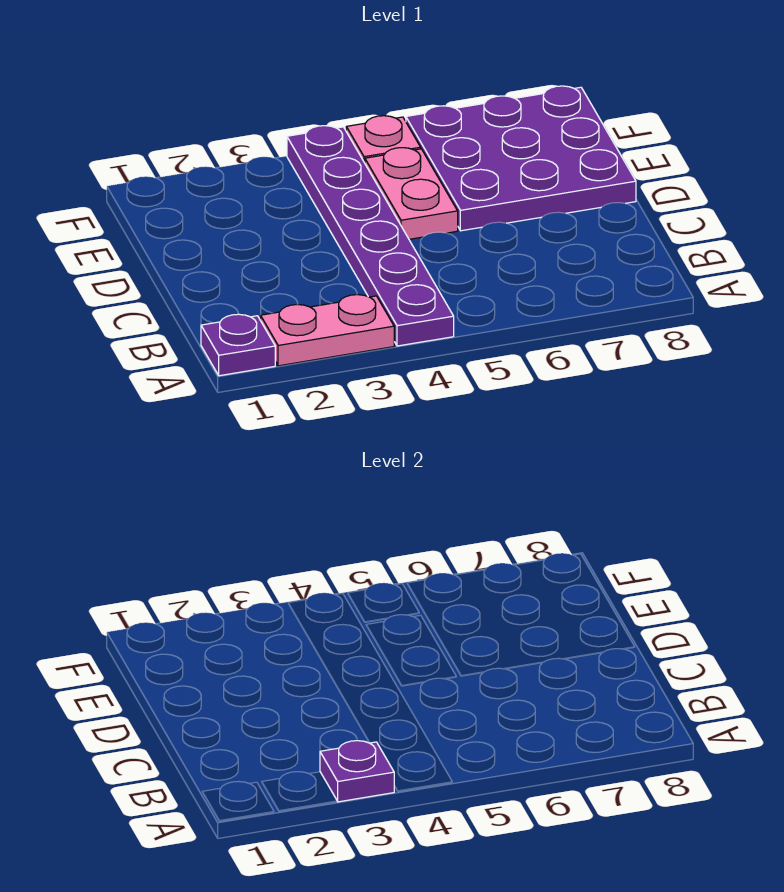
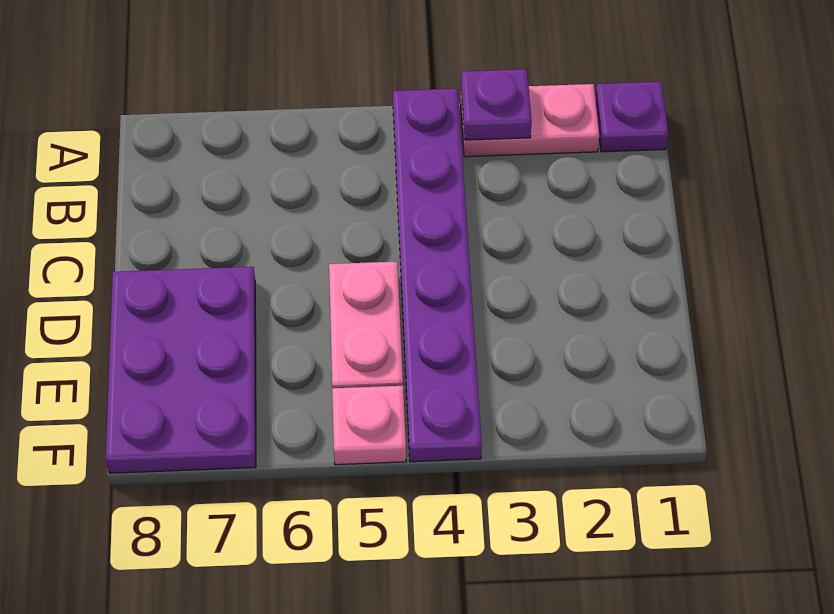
purple plate D6:F8 level 1 -> purple plate D7:F8 level 1

